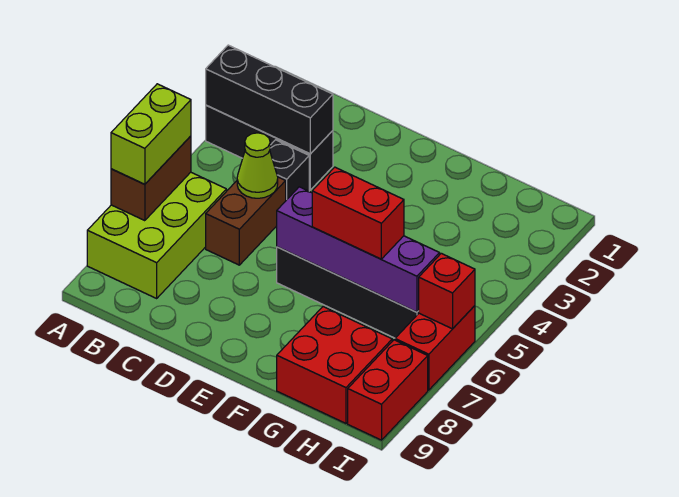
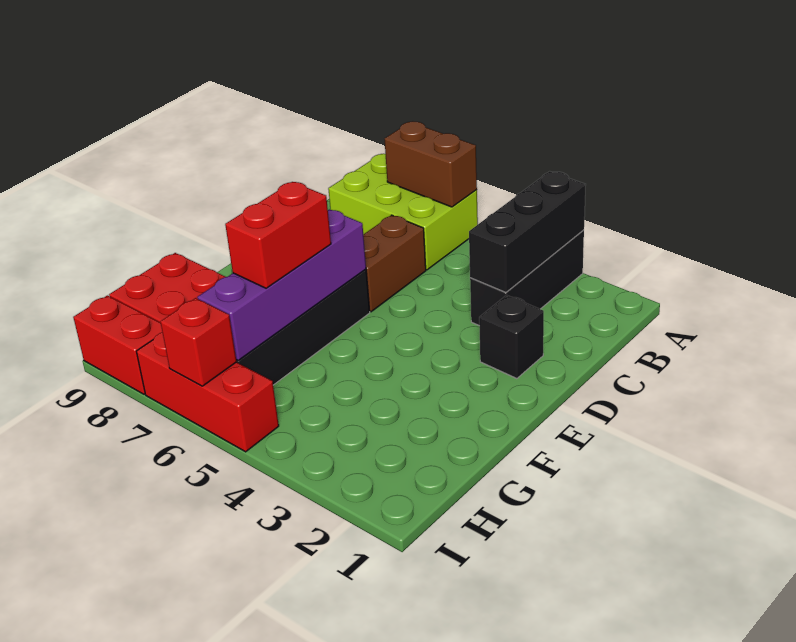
lime brick A6:A7 level 3 -> none
black brick C4 level 1 -> black brick D2 level 1
brown brick C5:C6 level 1 -> brown brick C6:D6 level 1
lime cone C5 level 2 -> none
red brick I6:I7 level 1 -> red brick I5:I7 level 1

